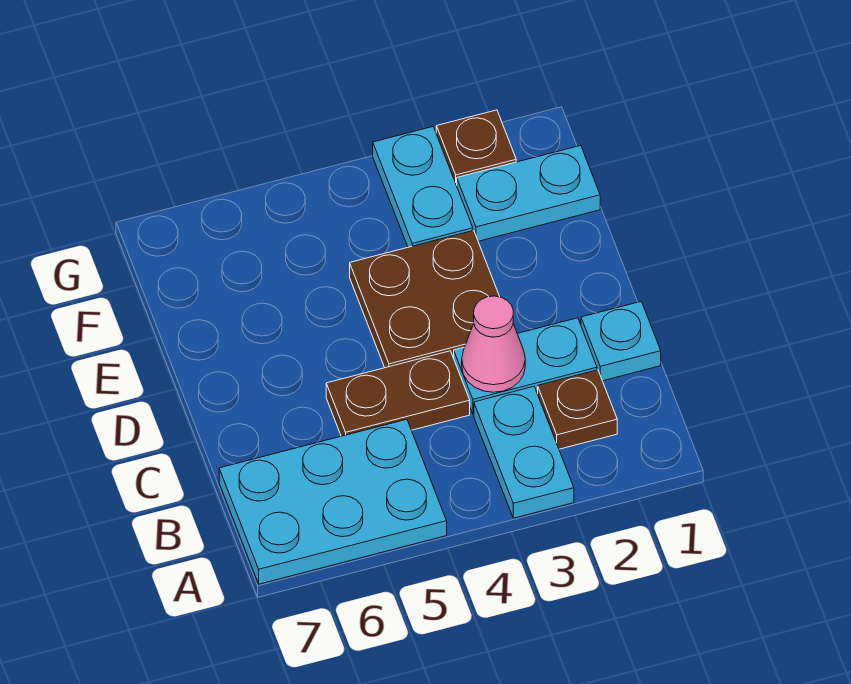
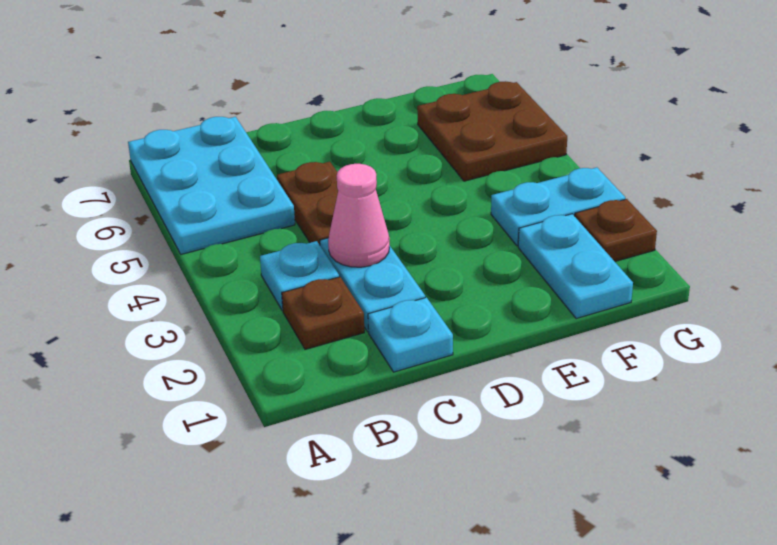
cyan plate A3:B3 level 1 -> cyan plate B3 level 1
brown plate D3:E4 level 1 -> brown plate F5:G6 level 1

